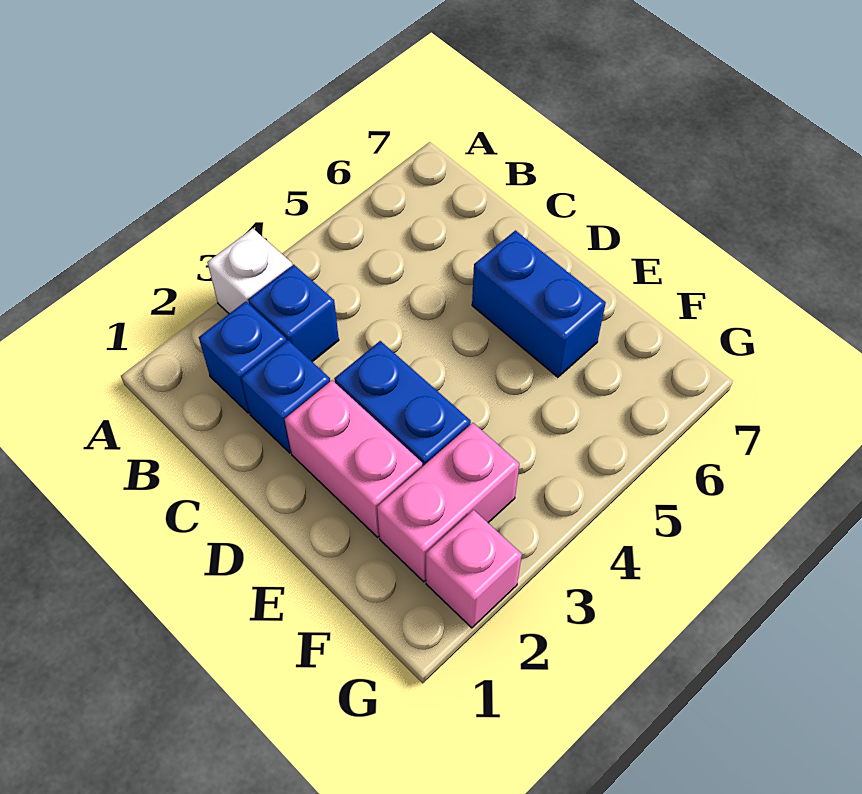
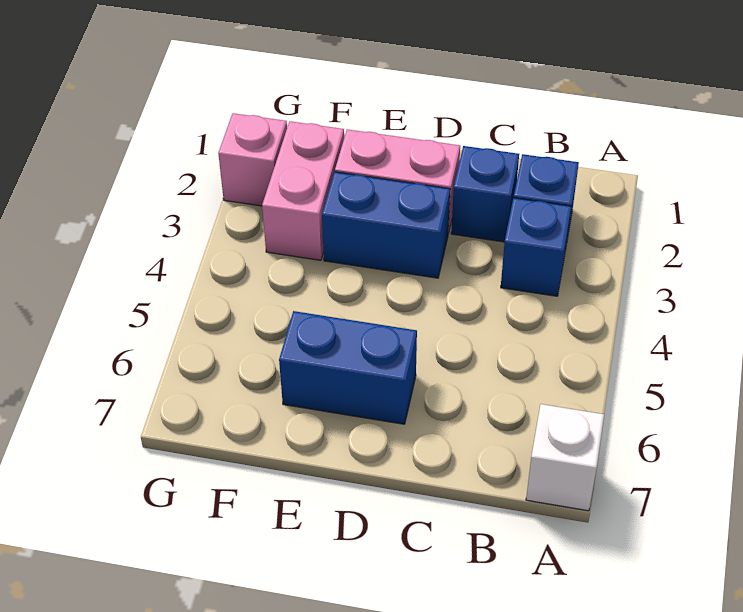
white brick A3 level 1 -> white brick A7 level 1

